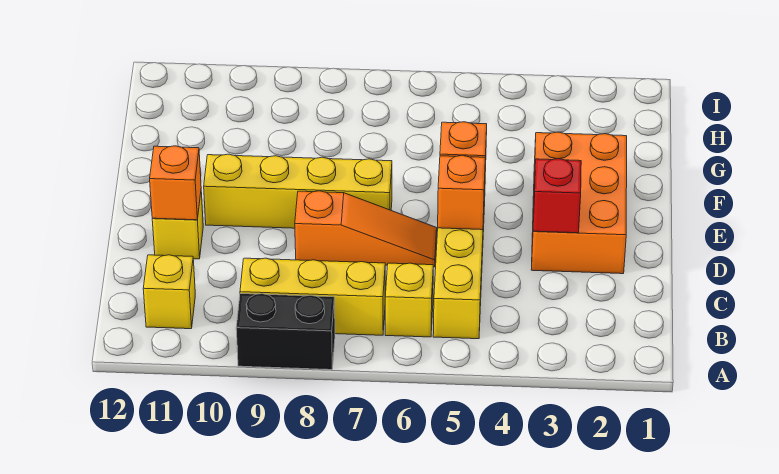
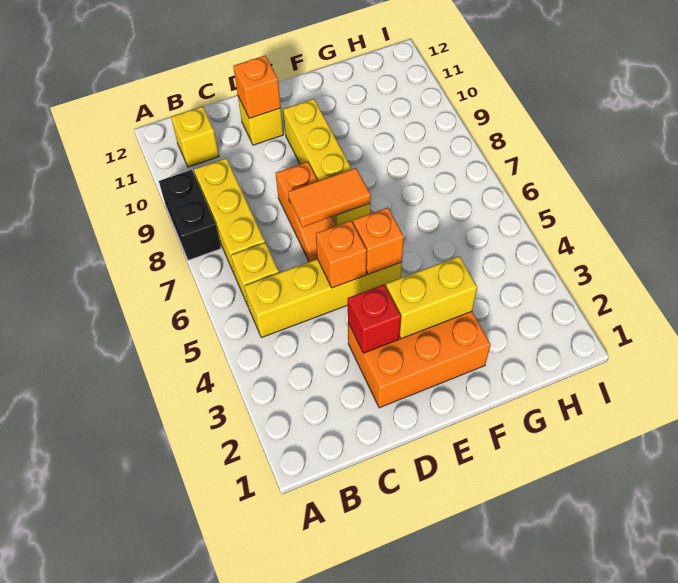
none -> orange tile D7:E7 level 2
none -> yellow brick E3:F3 level 2

